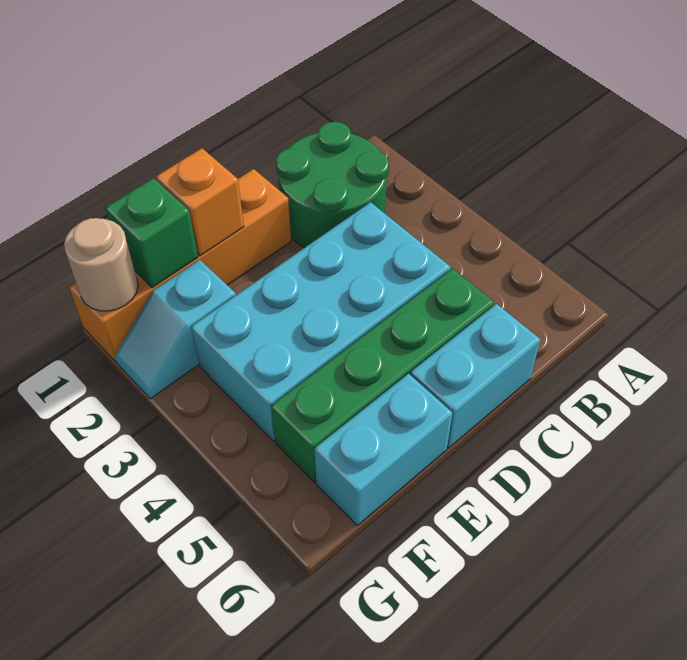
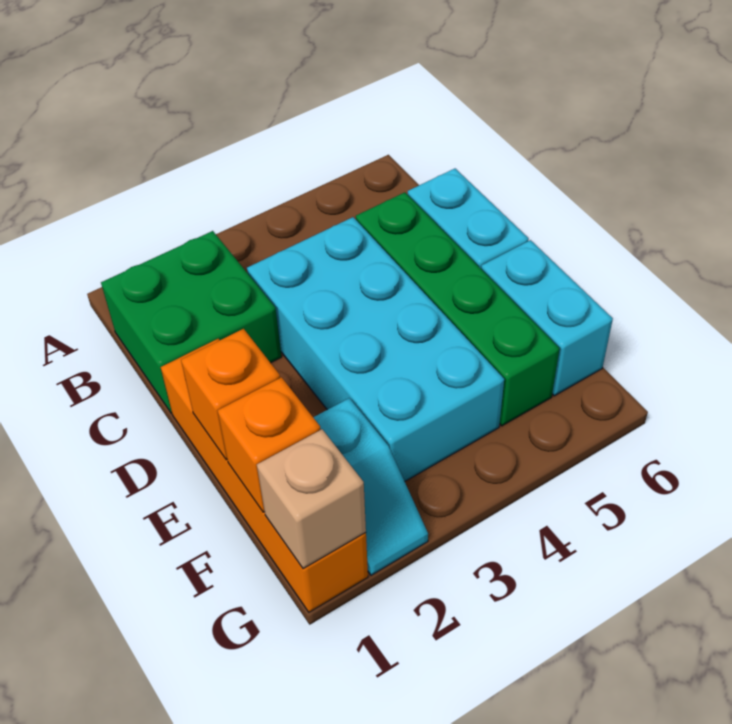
green round brick B1:C2 level 1 -> green brick B1:C2 level 1
green brick F1 level 2 -> orange brick F1 level 2
tan round brick G1 level 2 -> tan brick G1 level 2

